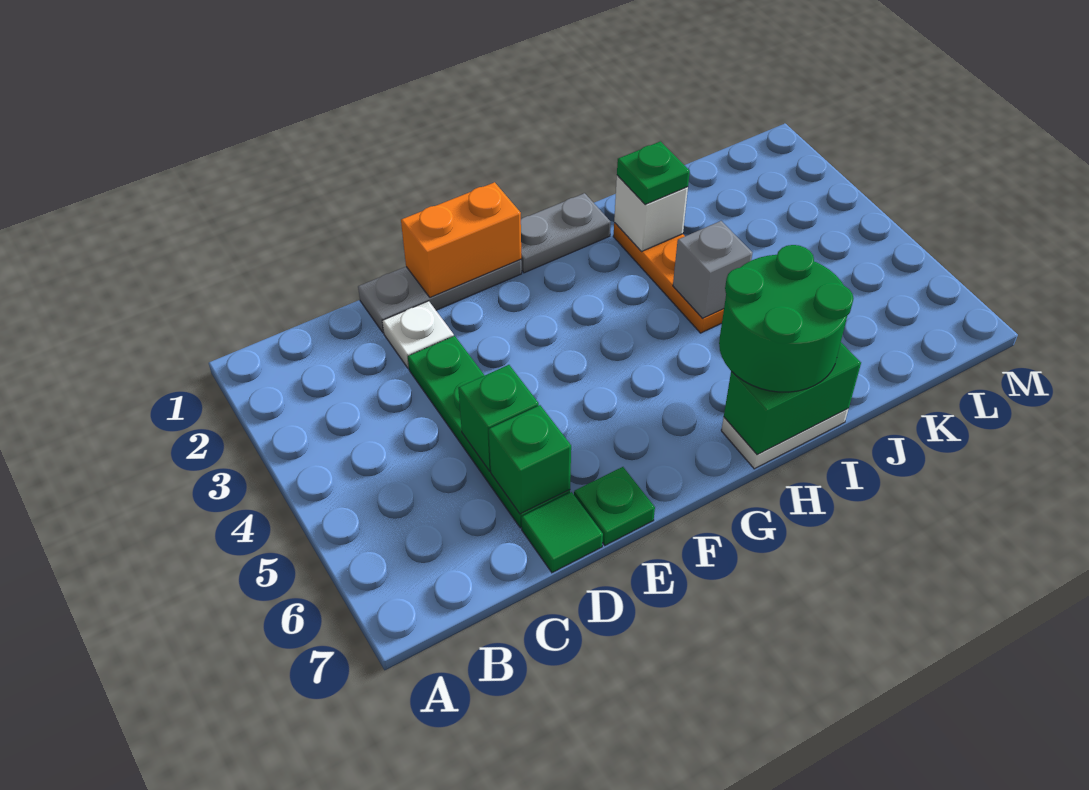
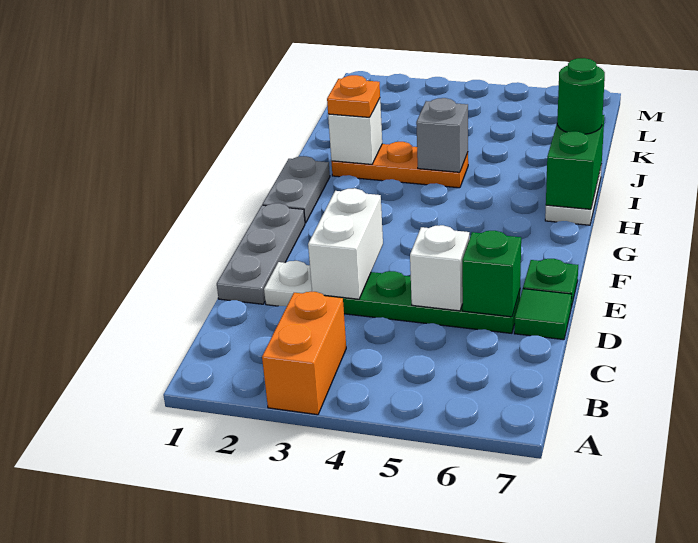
none -> white brick D3:E3 level 2
green brick D5 level 2 -> white brick D5 level 2
orange brick E1:F1 level 2 -> orange brick A3:B3 level 1
green round brick H6:I7 level 3 -> green round brick I7 level 3
green plate I2 level 3 -> orange plate I2 level 3

